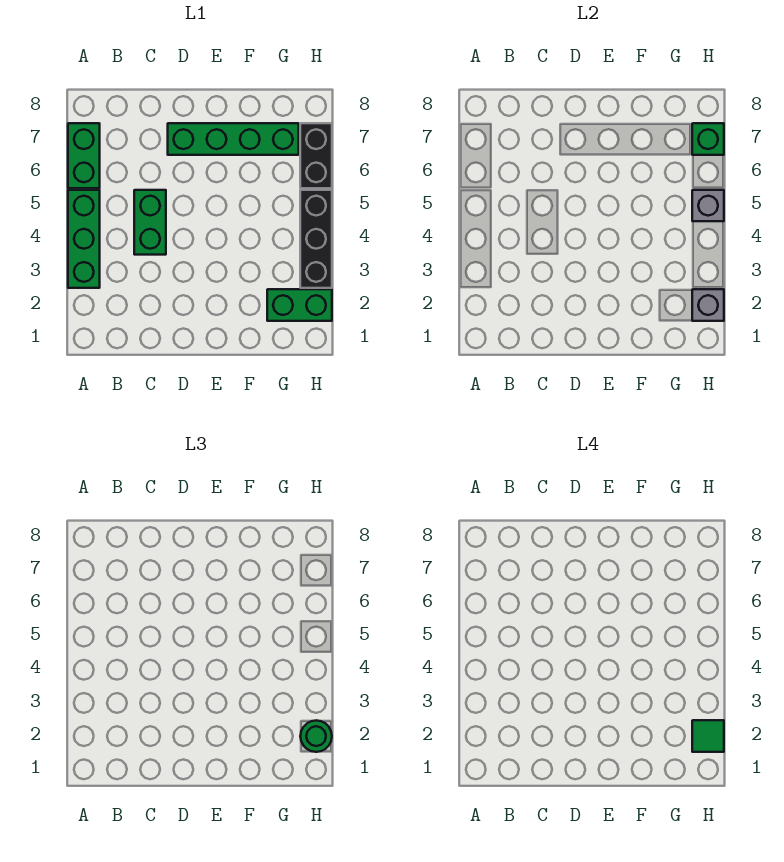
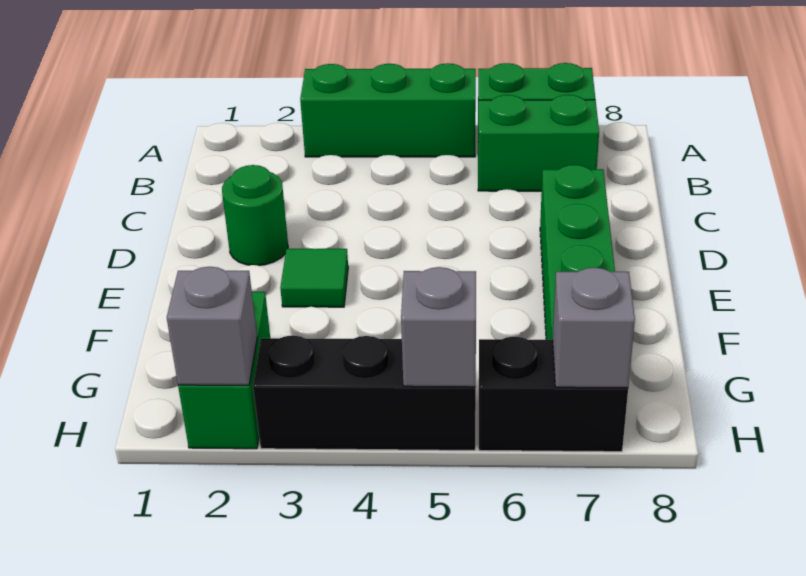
green brick C4:C5 level 1 -> green brick B6:B7 level 1
green round brick H2 level 3 -> green round brick D2 level 1
green tile H2 level 4 -> green tile E3 level 1
green brick H7 level 2 -> grey brick H7 level 2

